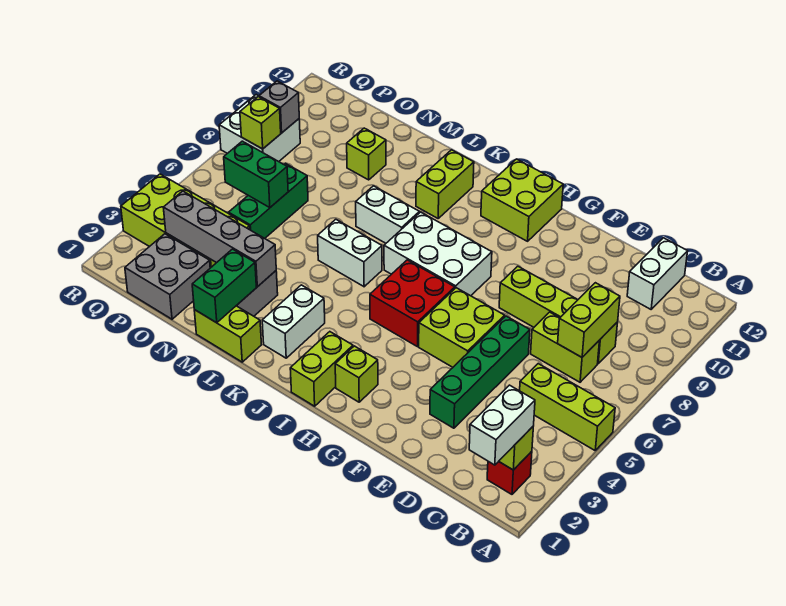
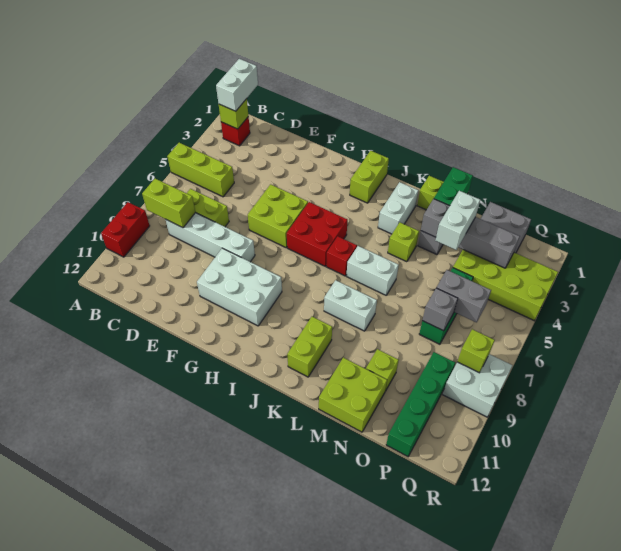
none -> red brick A9:A10 level 1
lime brick C7:C8 level 2 -> lime brick B8:C8 level 2
lime brick C8:F8 level 1 -> white brick C8:F8 level 1
white brick C11:C12 level 1 -> white brick N3:N4 level 3
green brick E3:E6 level 1 -> green brick P9:P12 level 1
lime brick H2 level 1 -> lime brick L4 level 1
white brick H7:J8 level 1 -> white brick F9:H10 level 1
lime brick H11:I12 level 1 -> lime brick M11:N12 level 1
none -> red brick J6 level 1
green brick O6:P6 level 2 -> grey brick O6:P6 level 2
grey brick Q9 level 2 -> grey brick O7 level 2

